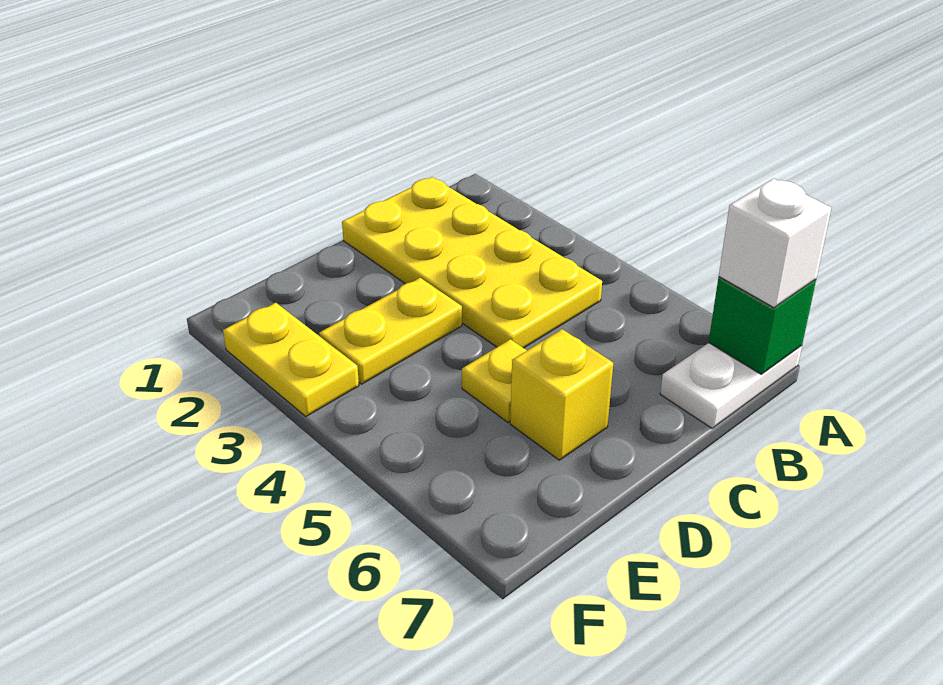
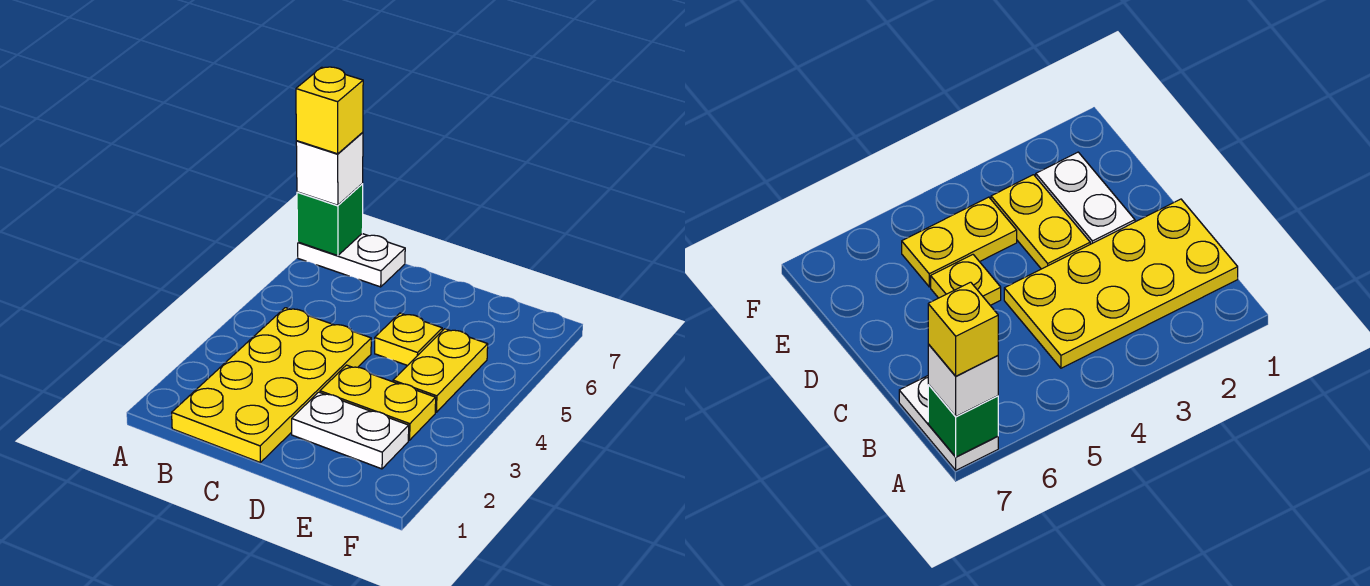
none -> white plate D2:E2 level 1
yellow brick D6 level 1 -> yellow brick A7 level 4
yellow plate F2:F3 level 1 -> yellow plate E4:E5 level 1

